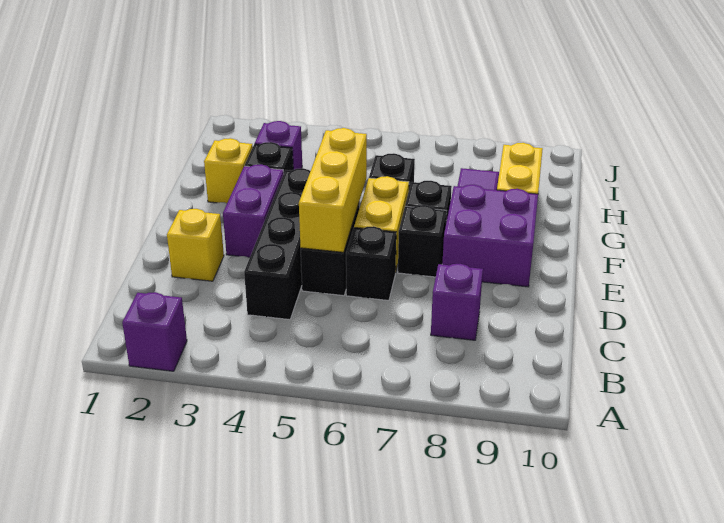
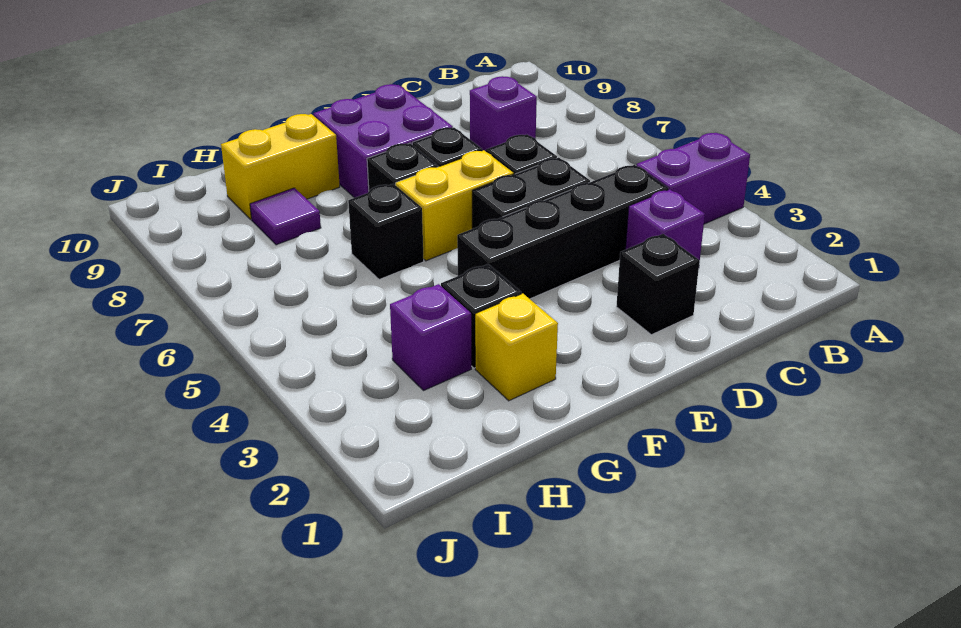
purple brick A2 level 1 -> purple brick C3 level 1
yellow brick D2 level 1 -> black brick D2 level 1
yellow brick D5:F5 level 2 -> none
purple brick E3:F3 level 1 -> purple brick A4:B4 level 1

